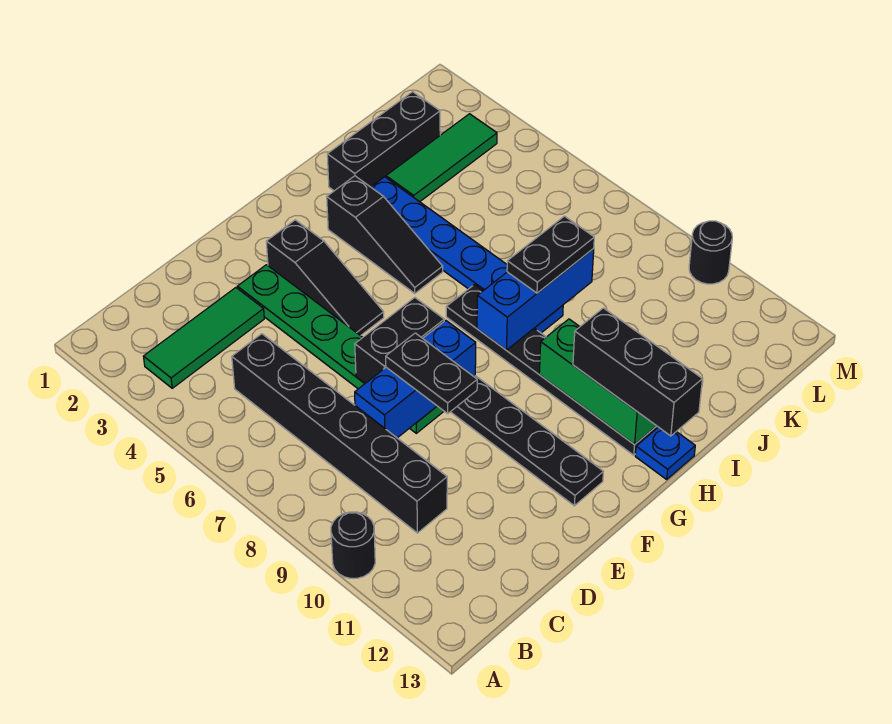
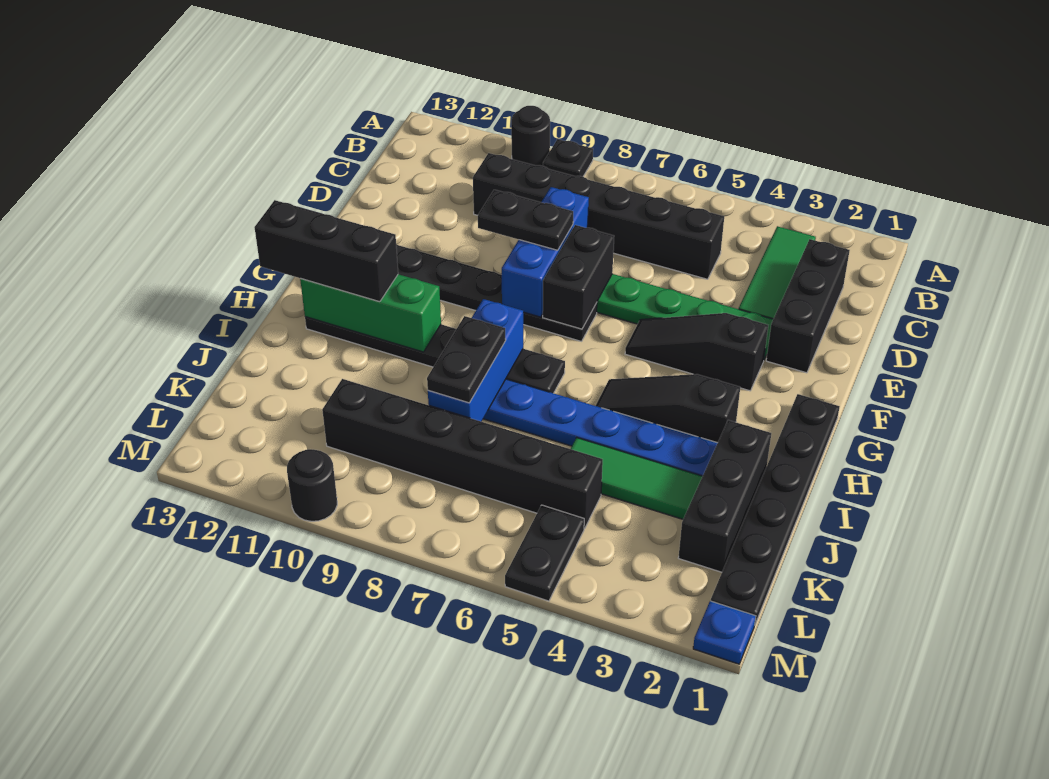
none -> black plate A9 level 1
none -> black brick C2:E2 level 1
none -> black plate G1:L1 level 1
blue plate H13 level 1 -> blue plate M1 level 1
green tile J3:L3 level 1 -> green tile J3:J5 level 1
none -> black brick K5:K10 level 1
none -> black plate L5:M5 level 1

